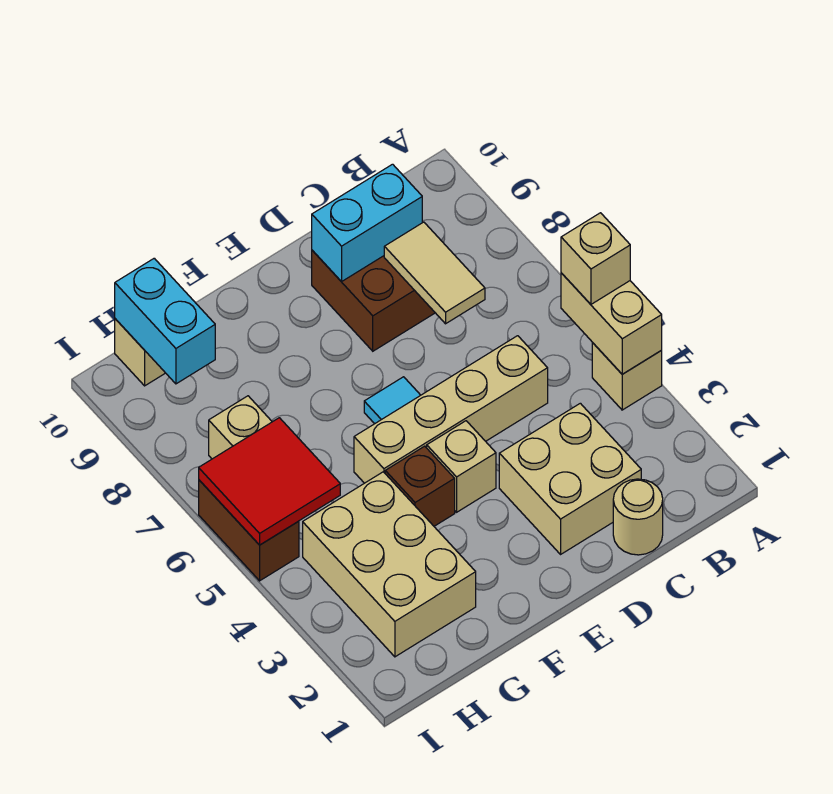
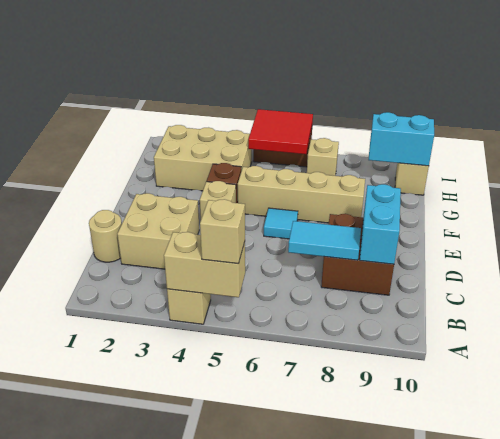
tan brick C5:F5 level 1 -> tan brick F5:F8 level 1
tan tile C7:C8 level 2 -> cyan tile C7:C8 level 2

